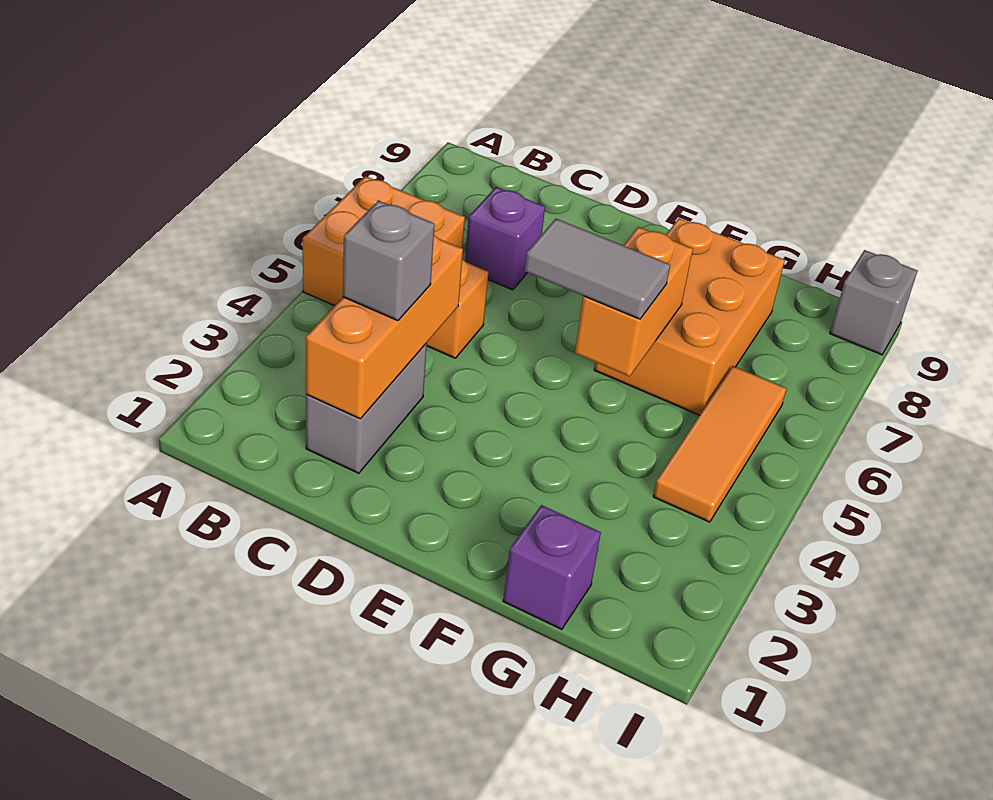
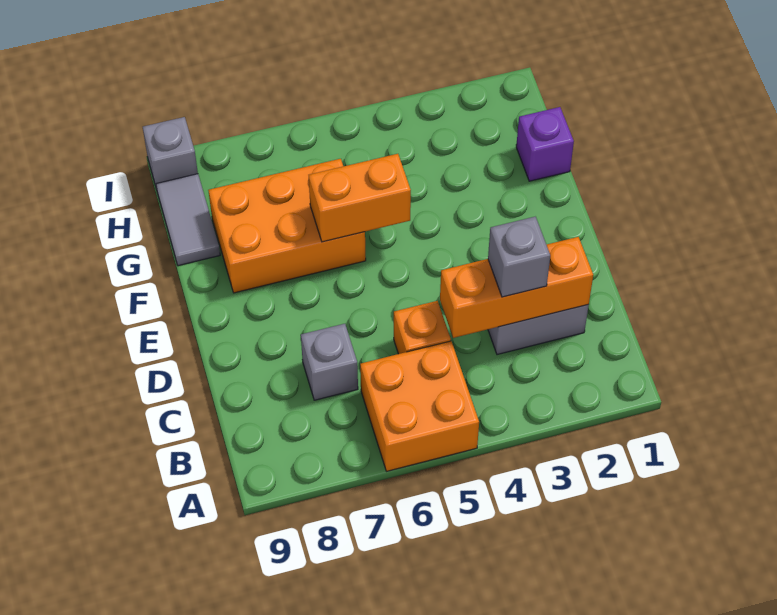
purple brick C7 level 1 -> grey brick C7 level 1
grey tile E5:F5 level 3 -> grey tile G9:H9 level 1
orange tile H4:H6 level 1 -> none

